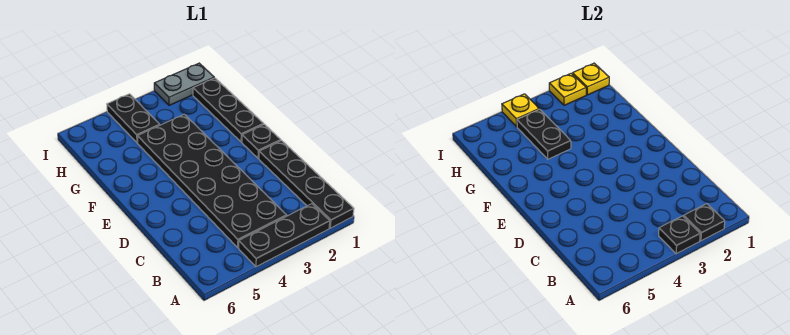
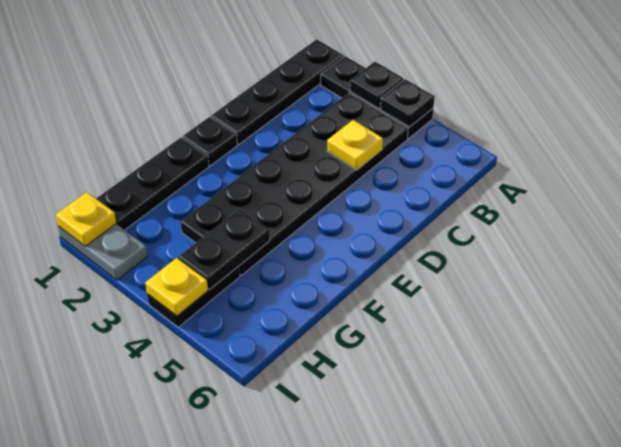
black plate A2 level 2 -> black plate A4 level 2
yellow plate I2 level 2 -> yellow plate C4 level 2

